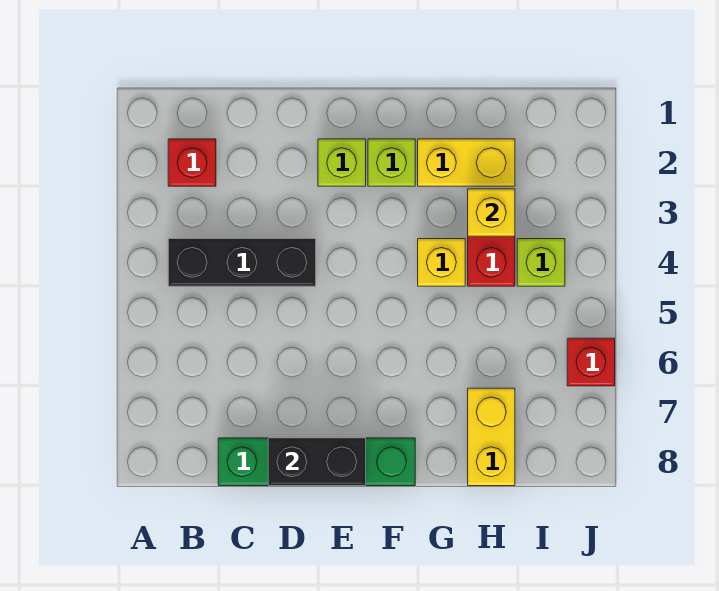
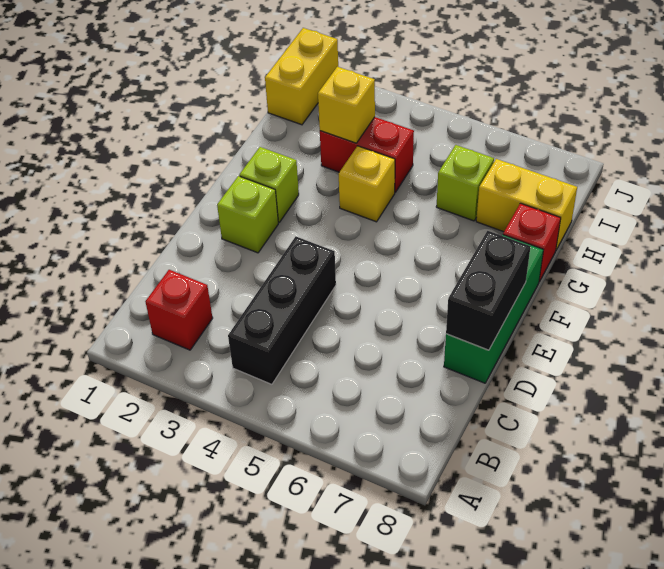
green brick C8:F8 level 1 -> green brick D8:F8 level 1
yellow brick G2:H2 level 1 -> yellow brick I1:J1 level 1
lime brick I4 level 1 -> lime brick H6 level 1
red brick J6 level 1 -> red brick G8 level 1

